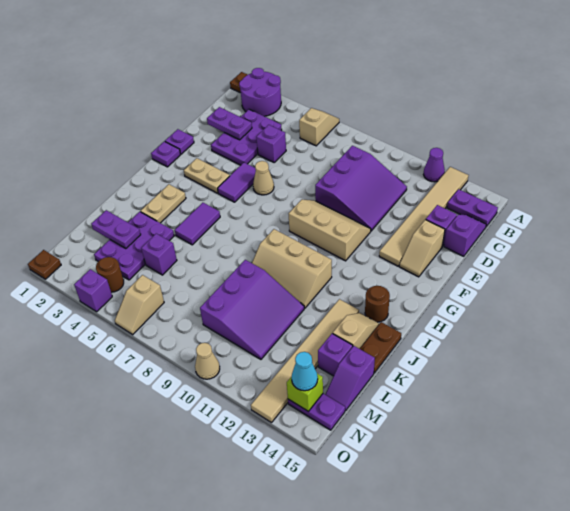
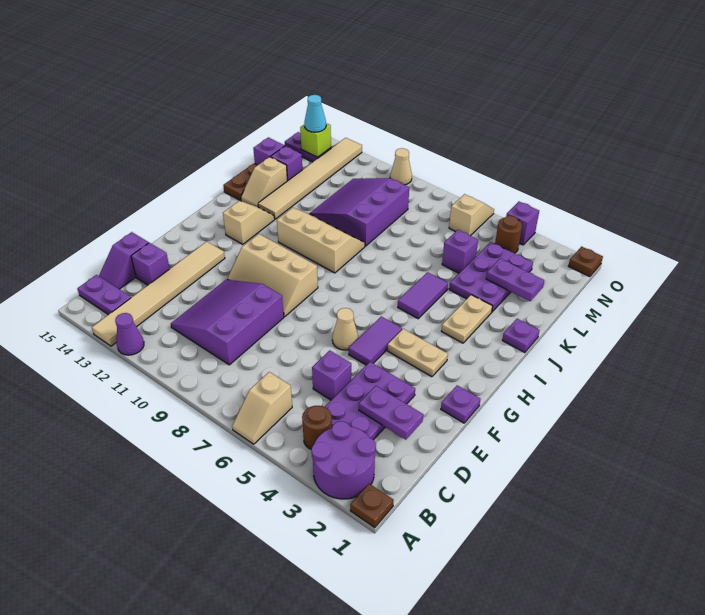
tan slope E14:F14 level 1 top E -> tan slope H13:I13 level 1 top H
purple plate G1 level 1 -> purple plate J1 level 1
brown round brick I14 level 1 -> brown round brick B4 level 1

